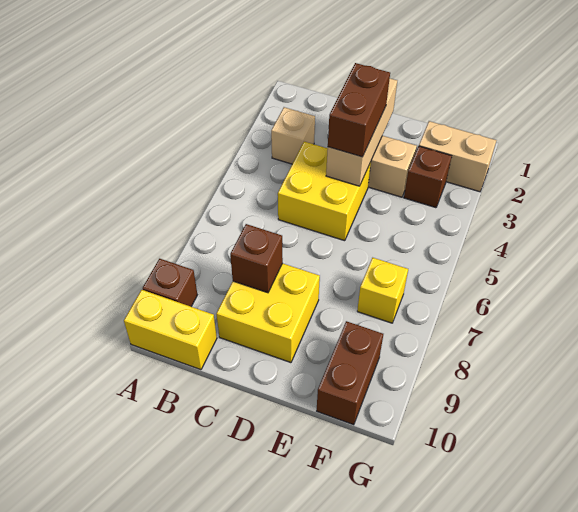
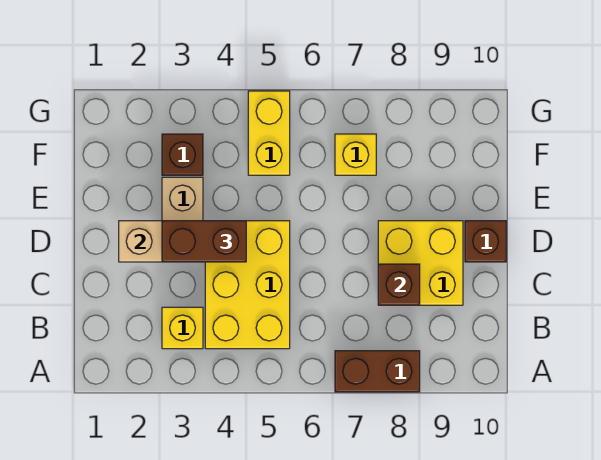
brown brick A9 level 1 -> brown brick D10 level 1
yellow brick A10:B10 level 1 -> yellow brick F5:G5 level 1
tan brick B3 level 1 -> yellow brick B3 level 1
yellow brick C4:D5 level 1 -> yellow brick B4:D5 level 1
tan brick F2:G2 level 1 -> none
brown brick F9:F10 level 1 -> brown brick A7:A8 level 1

